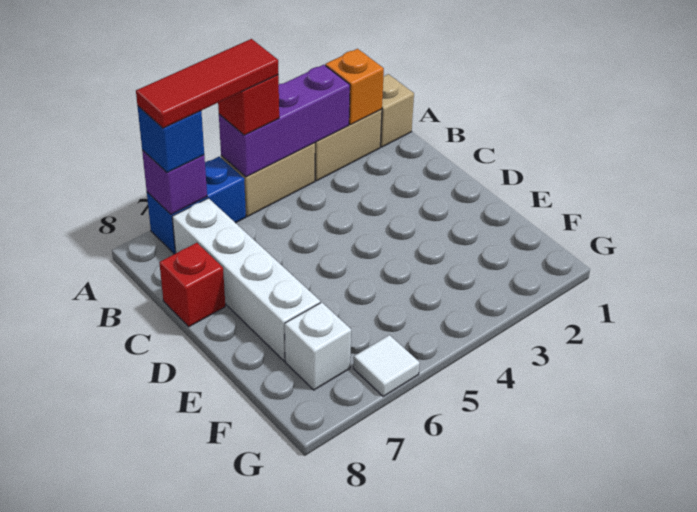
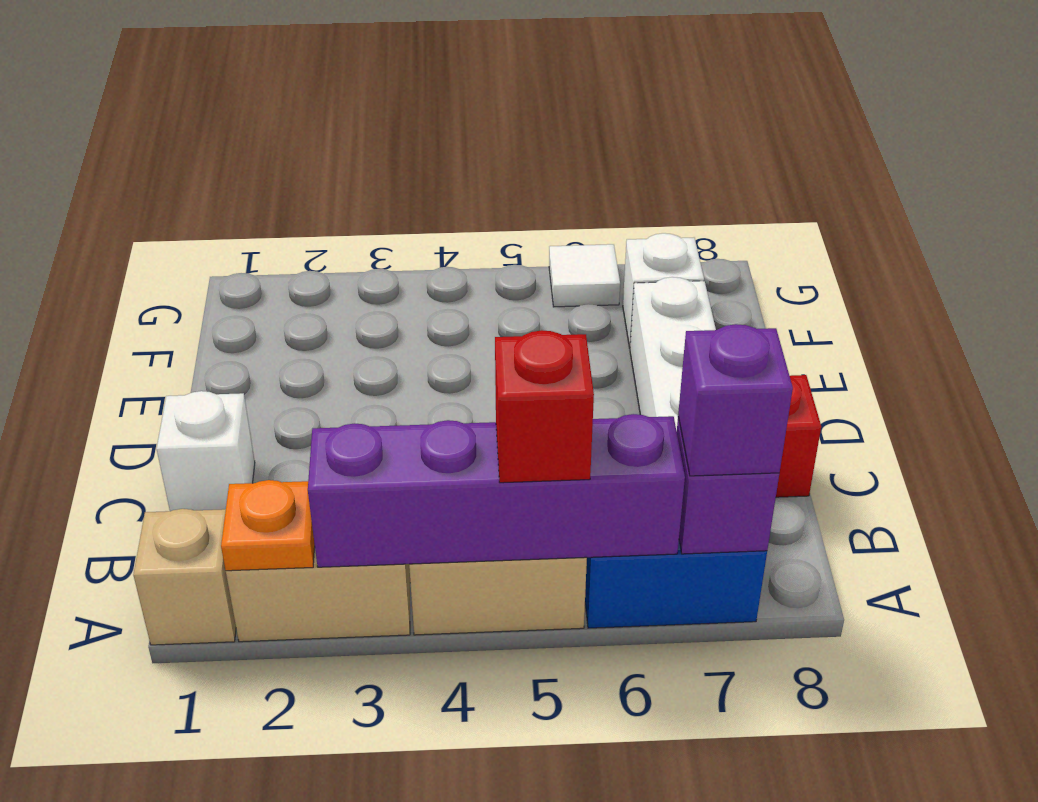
orange brick A2 level 2 -> orange plate A2 level 2
purple brick A3:A5 level 2 -> purple brick A3:A6 level 2
red tile A5:A7 level 4 -> none
blue brick A7 level 3 -> purple brick A7 level 3
none -> white brick C1 level 1

